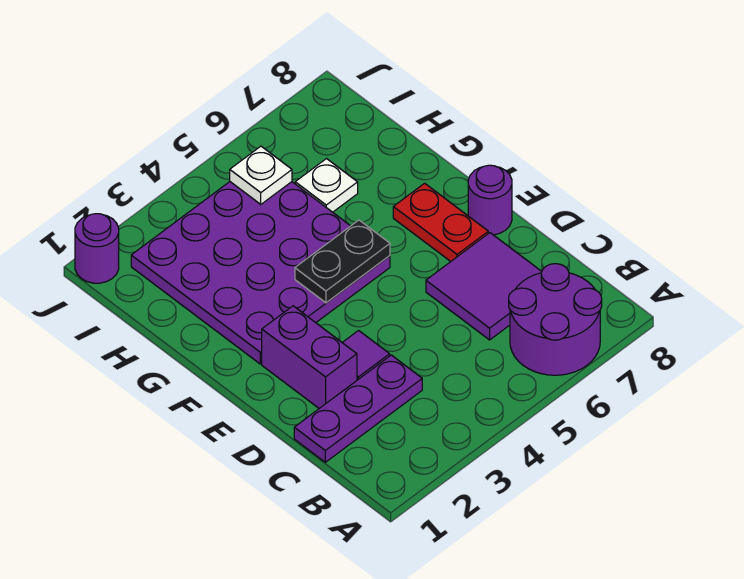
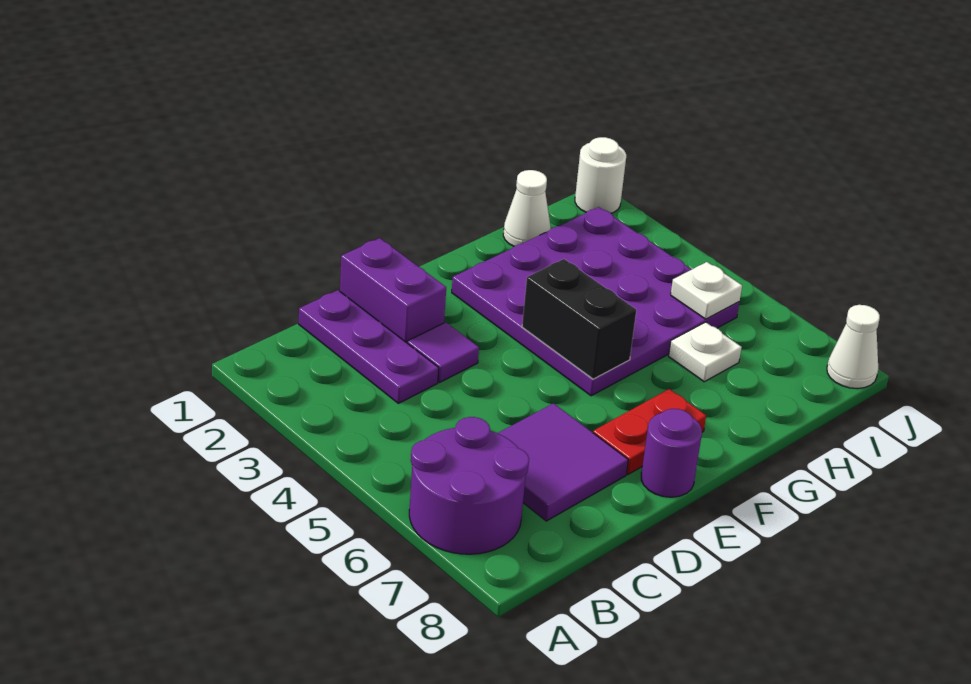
purple brick D2:E2 level 1 -> purple brick D1:D2 level 1
black plate F4:F5 level 2 -> black brick F4:F5 level 2
none -> white cone H1 level 1
purple round brick J1 level 1 -> white round brick J1 level 1
none -> white cone J8 level 1

